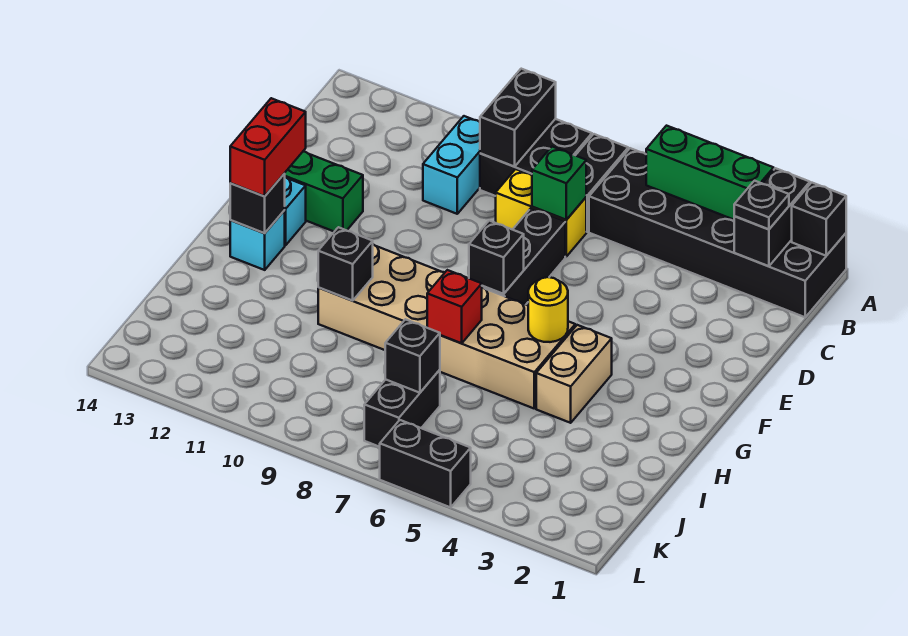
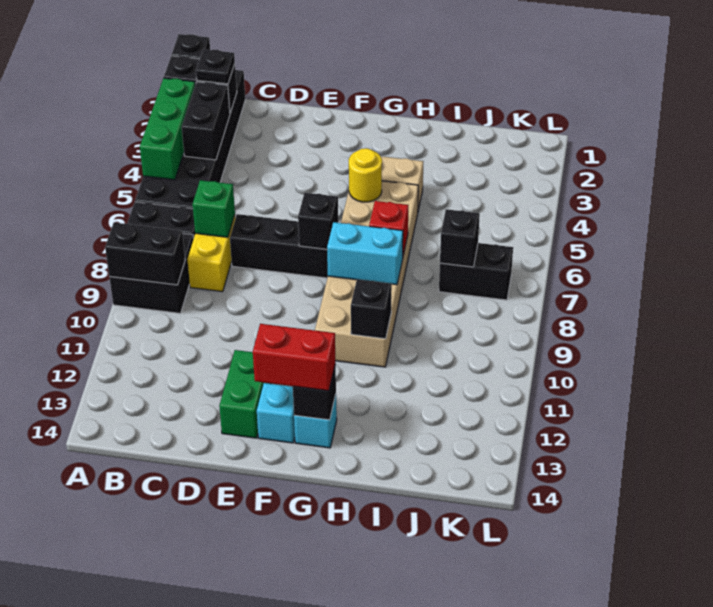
cyan brick B10:C10 level 1 -> cyan brick G8:H8 level 2
black brick L5:L6 level 1 -> black brick B3:B4 level 2

